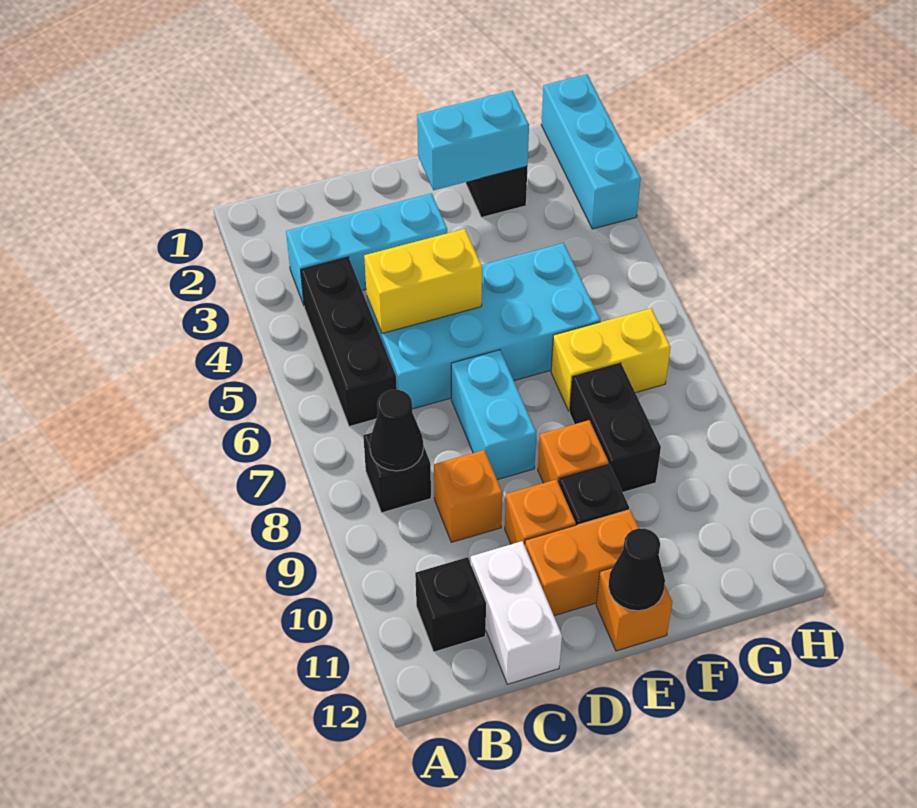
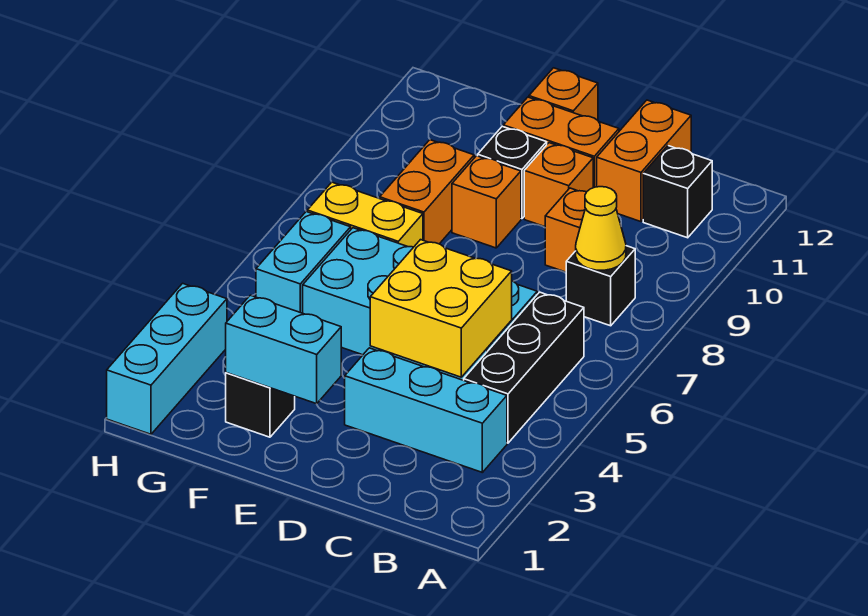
black cone B8 level 2 -> yellow cone B8 level 2
yellow brick C5:D5 level 2 -> yellow brick C4:D5 level 2
white brick C11:C12 level 1 -> orange brick C11:C12 level 1
cyan brick D7:D8 level 1 -> cyan brick G5:G6 level 1
black cone E12 level 2 -> none
black brick F8:F9 level 1 -> orange brick F8:F9 level 1

